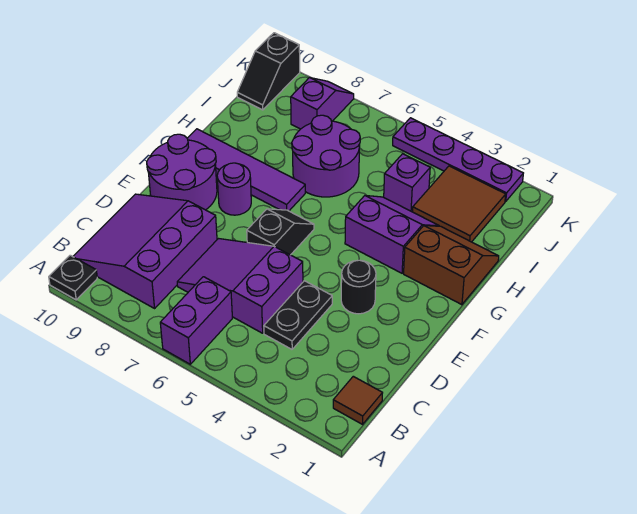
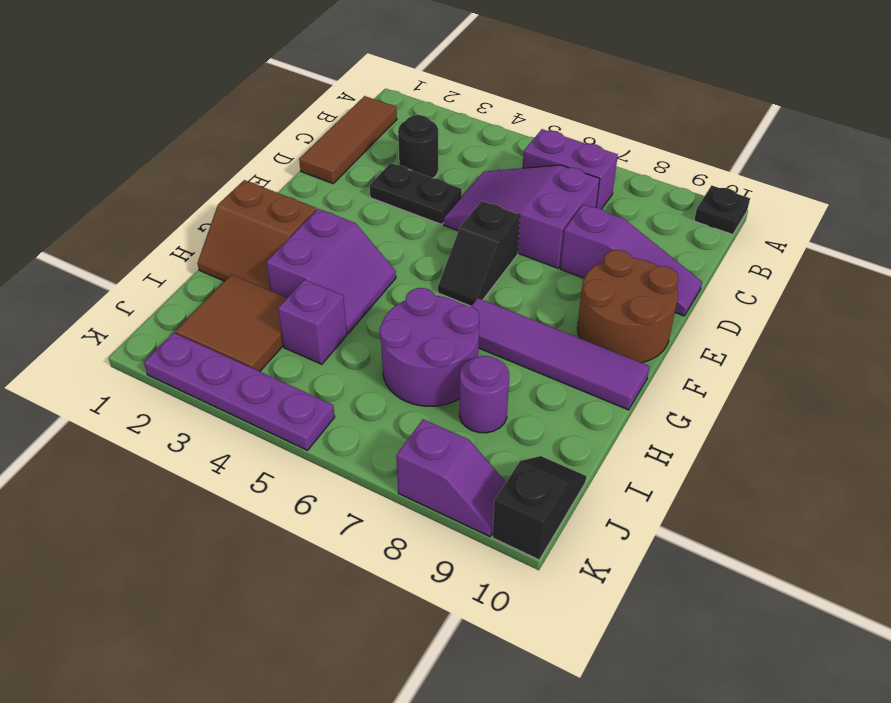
purple brick A6:B6 level 1 -> purple brick B6:B7 level 1
brown tile B1 level 1 -> brown tile B1:D1 level 1
purple slope B8:D10 level 1 top 8 -> purple slope D8:D10 level 1 top 8
black plate C4:D4 level 1 -> black plate D3:D4 level 1
purple slope C5:D7 level 1 top 5 -> purple slope C5:D7 level 1 top 7
black round brick E3 level 1 -> black round brick C3 level 1
purple round brick E9:F10 level 1 -> brown round brick E9:F10 level 1
purple round brick F8 level 1 -> purple round brick I8 level 1
purple slope G3:H4 level 1 top G -> purple slope G3:H4 level 1 top 3
purple slope J8:K8 level 1 top J -> purple slope K8:K9 level 1 top 8

